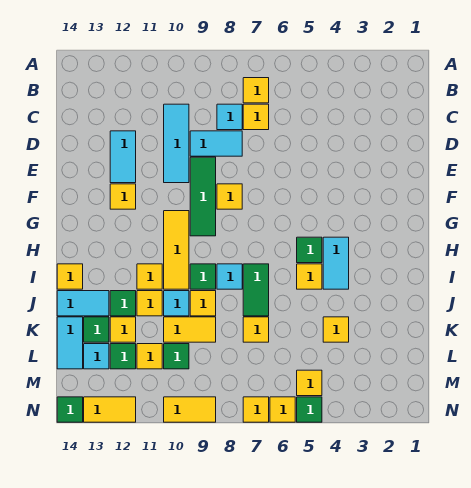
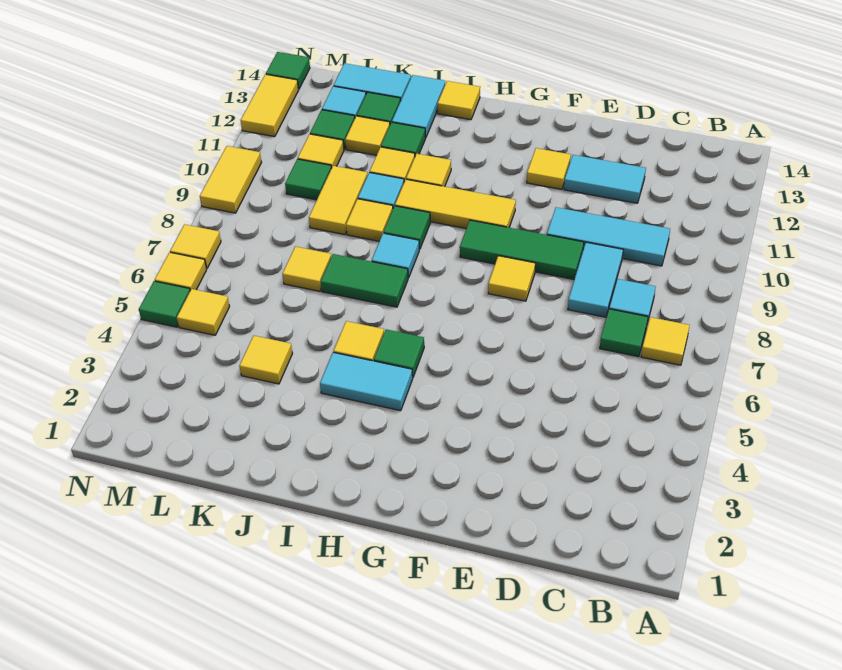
yellow tile C7 level 1 -> green tile C7 level 1

